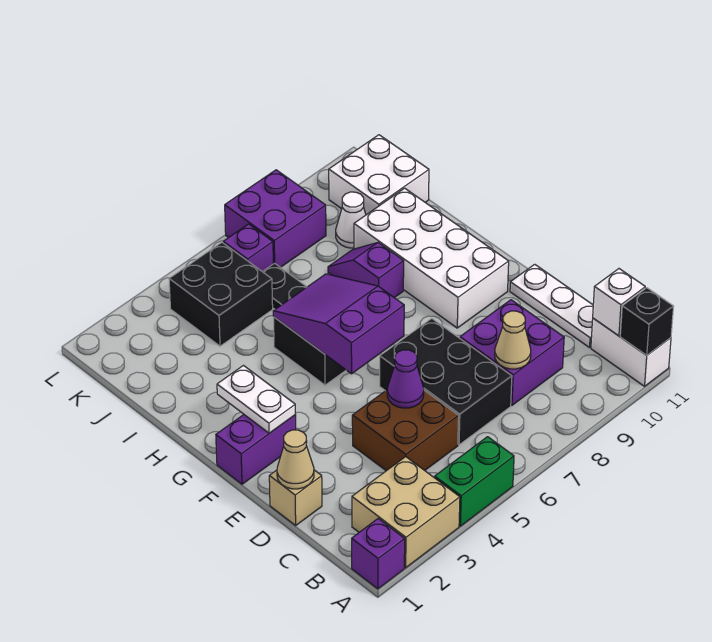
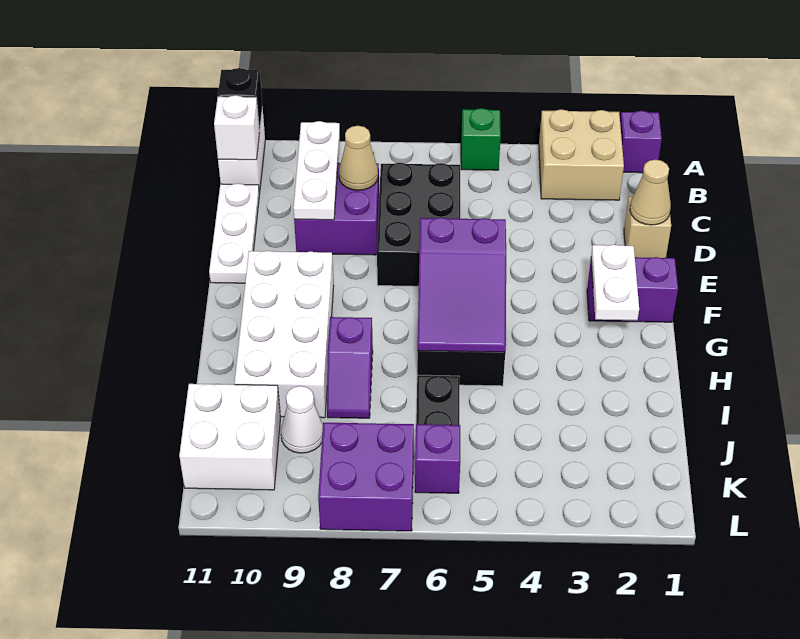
green brick A4:A5 level 1 -> green brick A5 level 1
none -> white plate B9:D9 level 2
brown brick C4:D5 level 1 -> none
purple cone D5 level 2 -> none
black brick J4:K5 level 1 -> none

